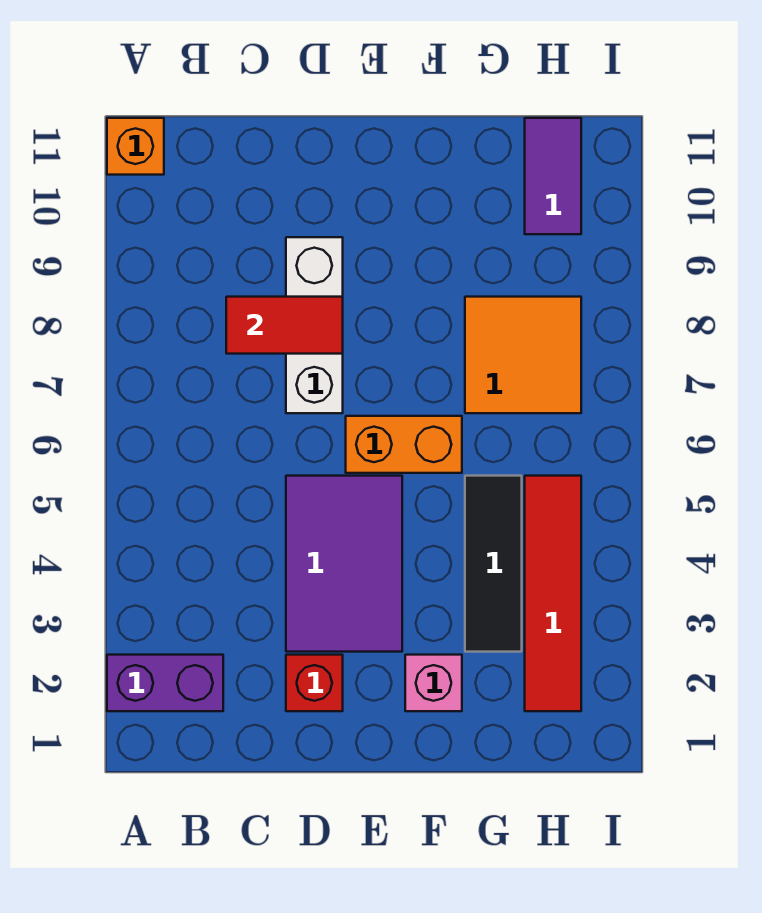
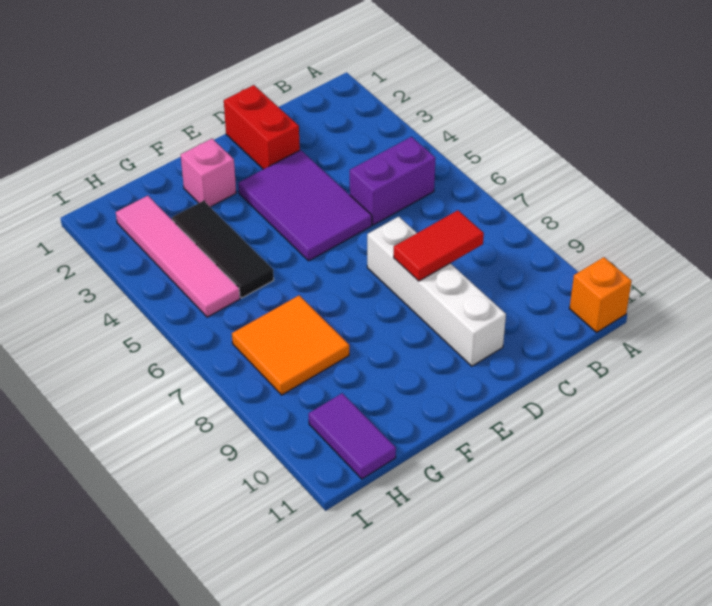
purple brick A2:B2 level 1 -> purple brick B5:C5 level 1
red brick D2 level 1 -> red brick D1:D2 level 1
white brick D7:D9 level 1 -> white brick D7:D10 level 1
orange brick E6:F6 level 1 -> none
red tile H2:H5 level 1 -> pink tile H2:H5 level 1

